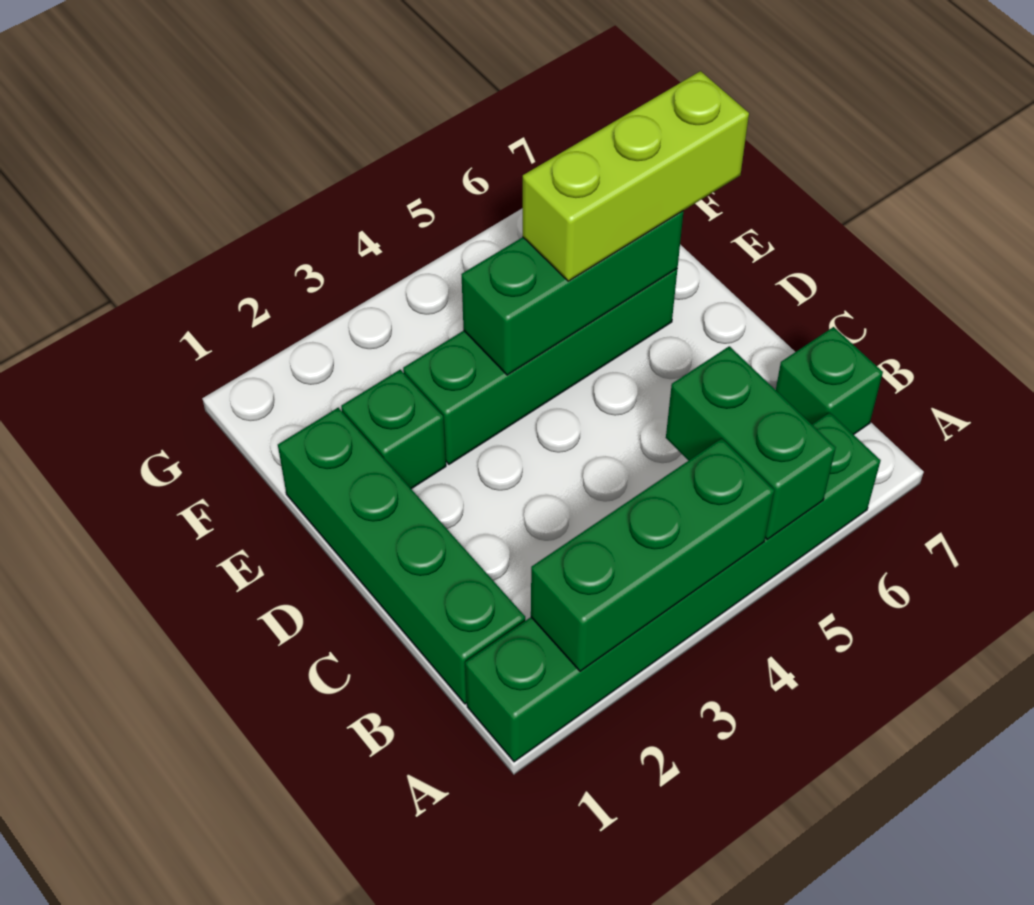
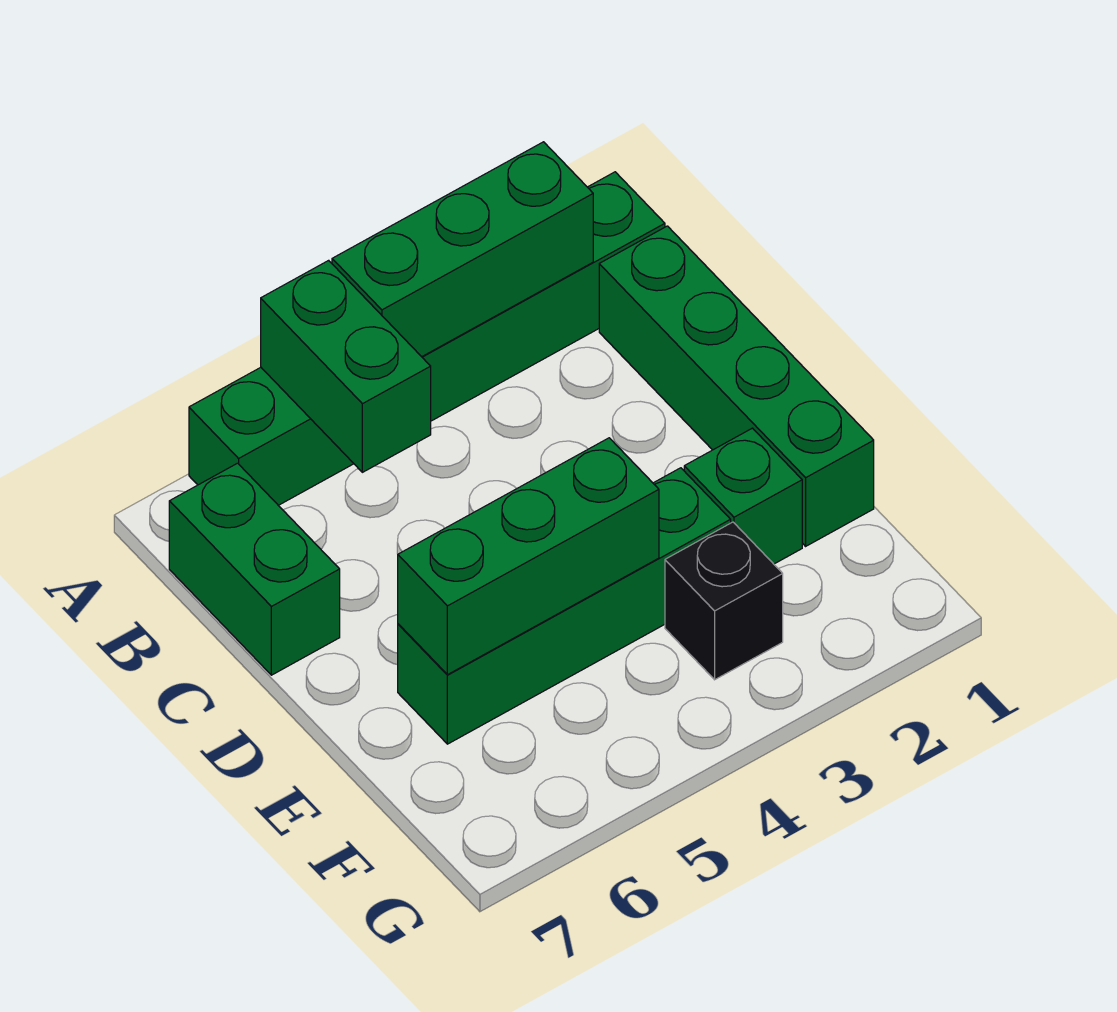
green brick B7 level 1 -> green brick B7:C7 level 1
lime brick E5:E7 level 3 -> none
none -> black brick F3 level 1

